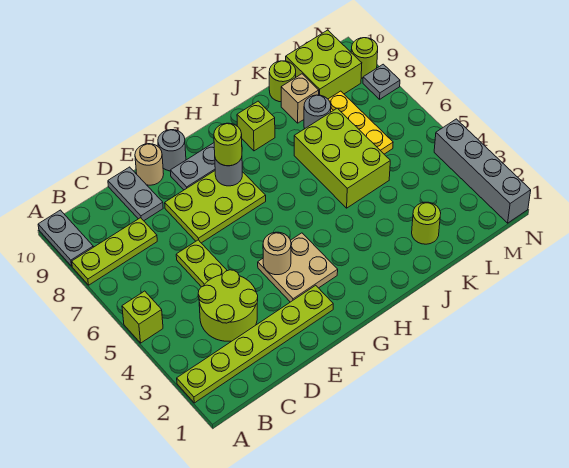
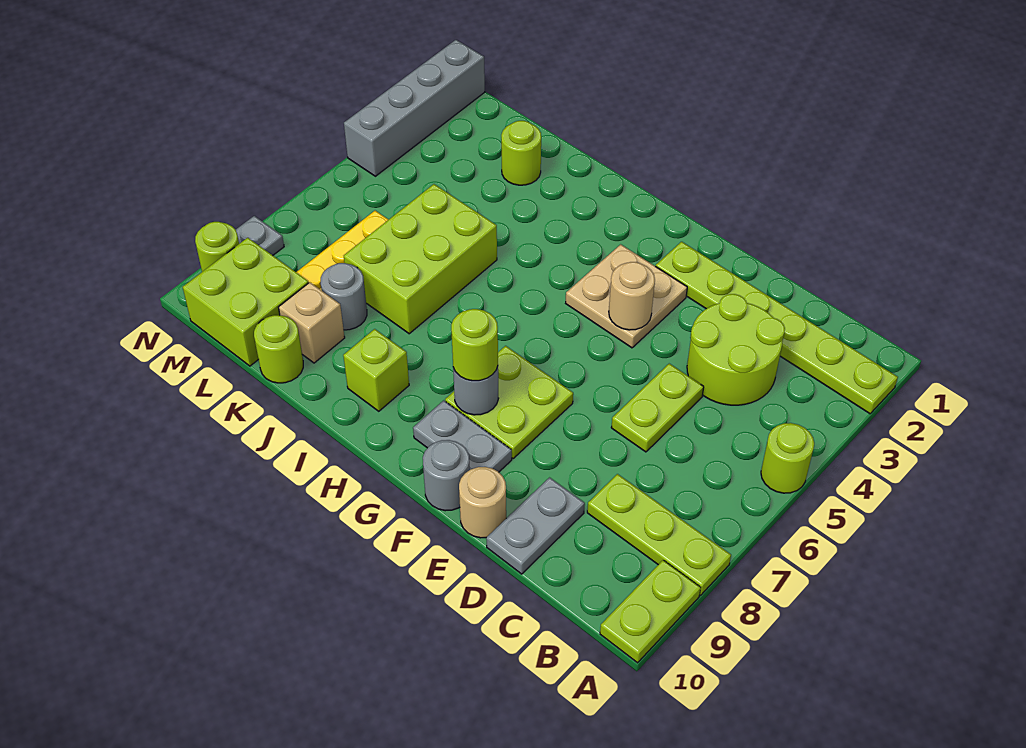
lime brick A5 level 1 -> lime round brick A5 level 1
grey plate A9:A10 level 1 -> lime plate A9:A10 level 1
lime plate E7:G8 level 1 -> lime plate F7:G8 level 1

